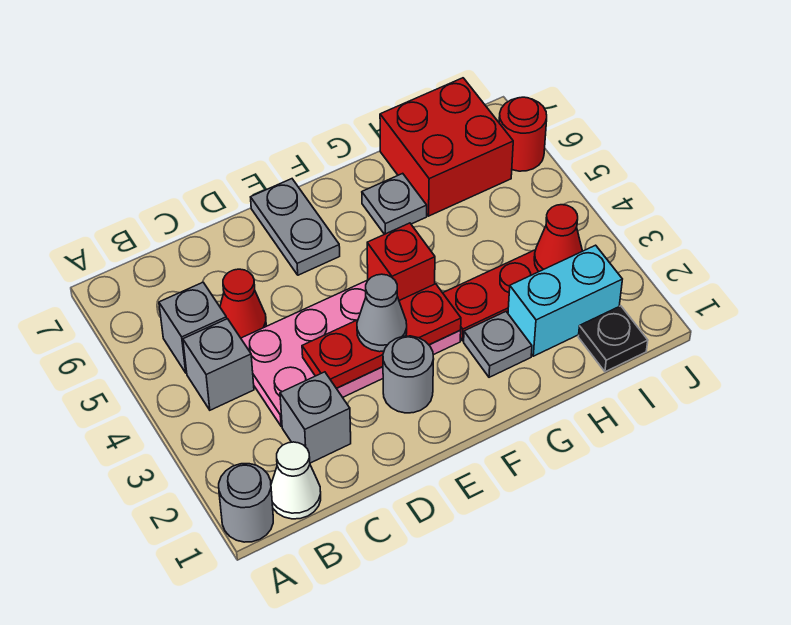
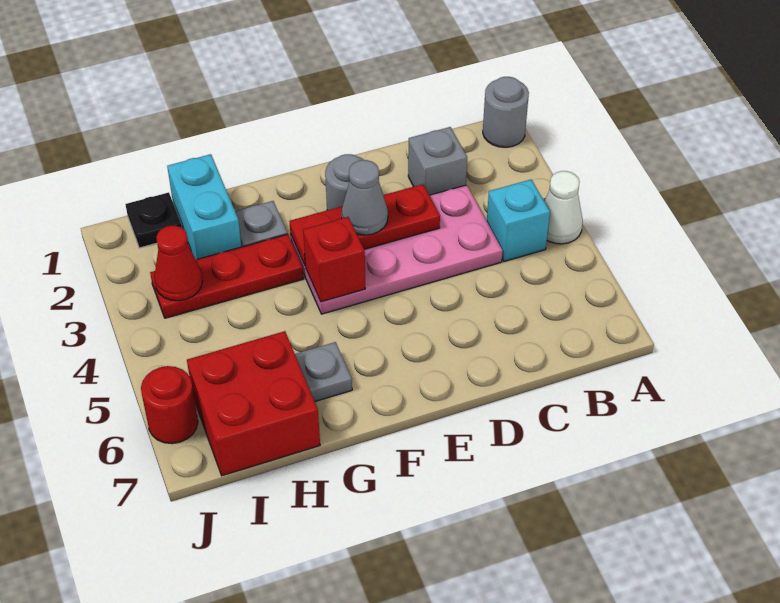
white cone B1 level 1 -> white cone A4 level 1
grey brick B4 level 1 -> cyan brick B4 level 1
grey brick B5 level 1 -> none
red cone C5 level 1 -> none
grey plate E6:E7 level 1 -> none
cyan brick H2:I2 level 1 -> cyan brick H1:H2 level 1

